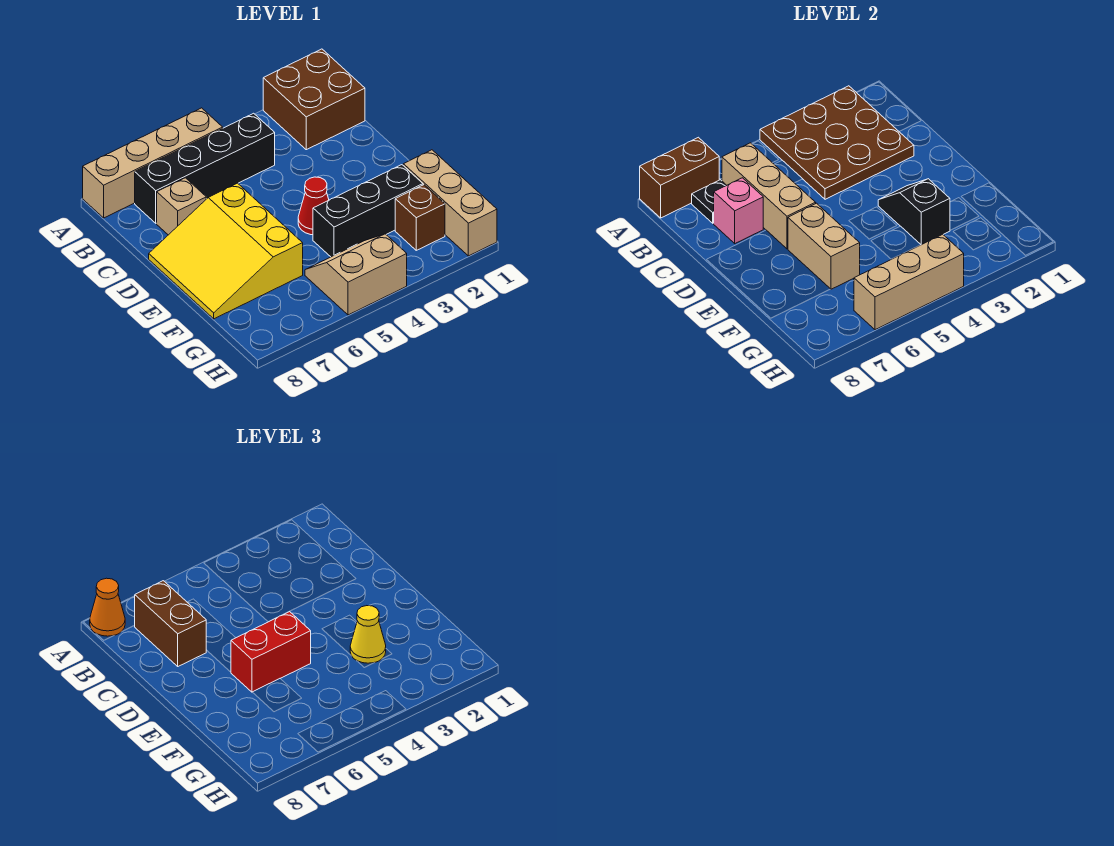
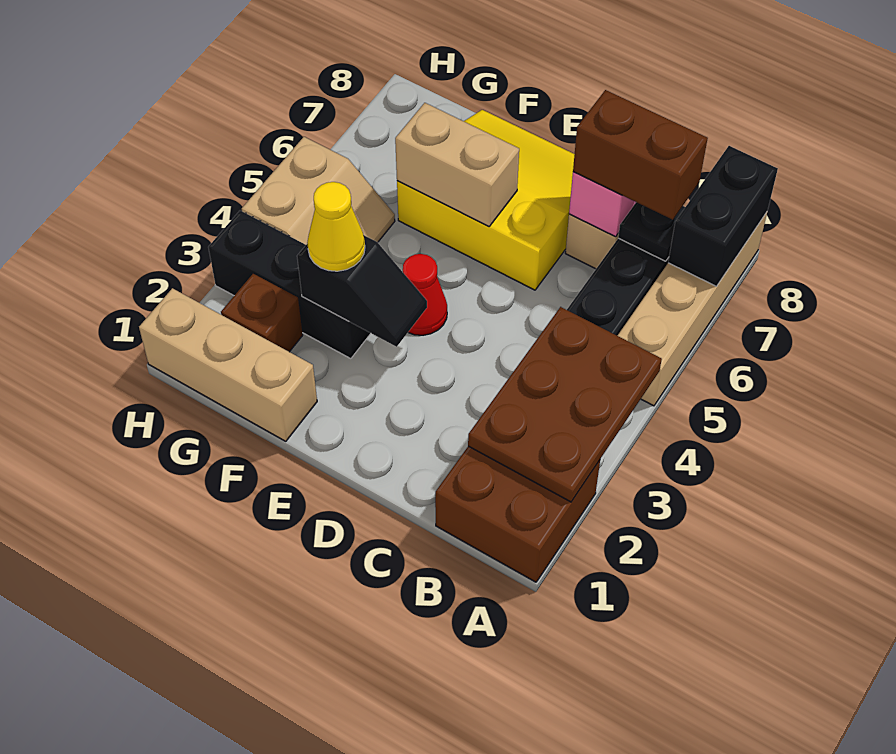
brown plate A2:C4 level 2 -> brown plate A2:B4 level 2
brown brick A7:A8 level 2 -> black brick A7:A8 level 2
orange cone A8 level 3 -> none
tan brick B6:D6 level 2 -> none
red brick E5:E6 level 3 -> none
black brick F2:F4 level 1 -> black brick F3:H3 level 1
tan brick H4:H6 level 2 -> none

